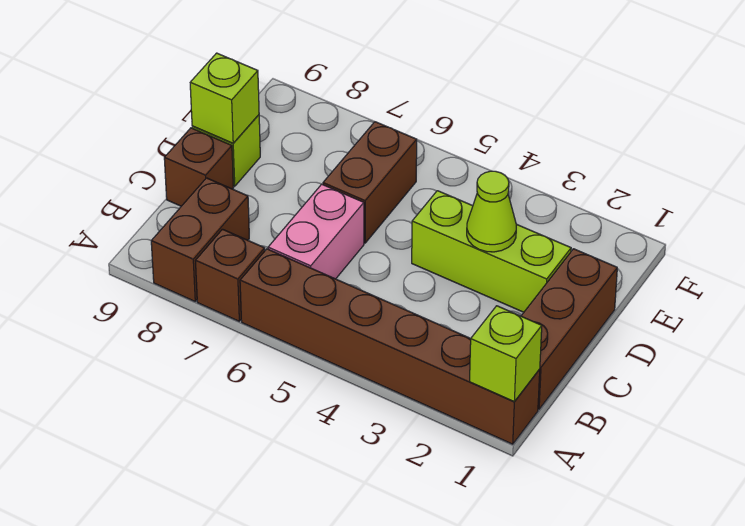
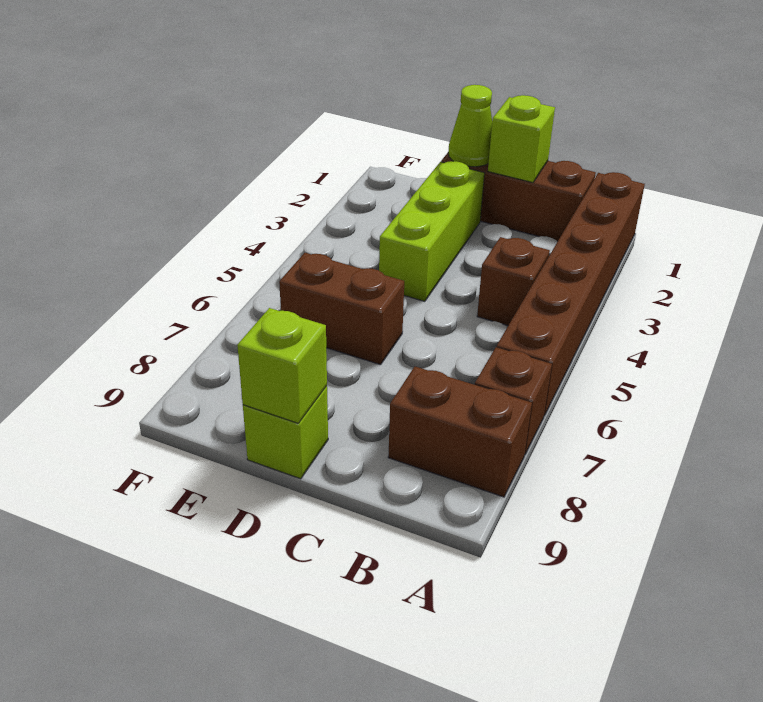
lime brick A1 level 2 -> lime brick C1 level 2
pink brick B6:C6 level 1 -> none
brown brick C9 level 1 -> brown brick B4 level 1
lime cone D3 level 2 -> lime cone D1 level 2

